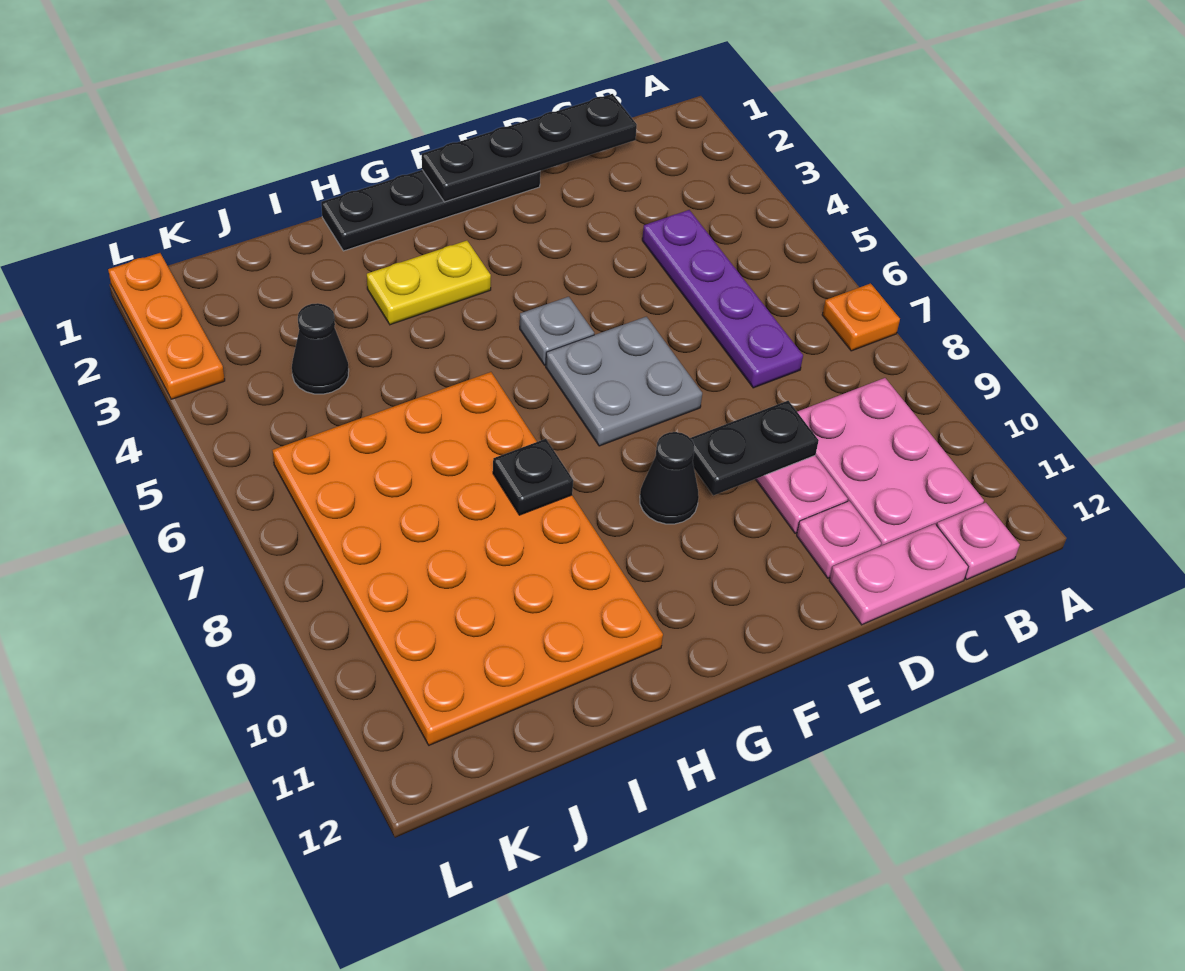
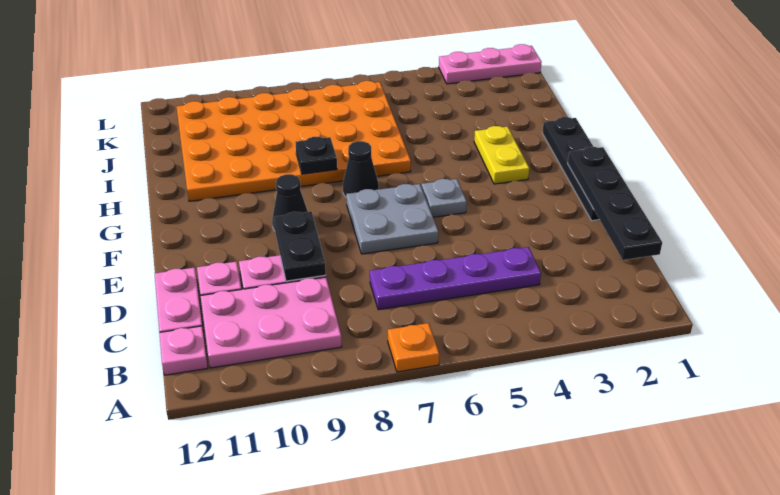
black cone J4 level 1 -> black cone G7 level 1
orange plate L1:L3 level 1 -> pink plate L1:L3 level 1

